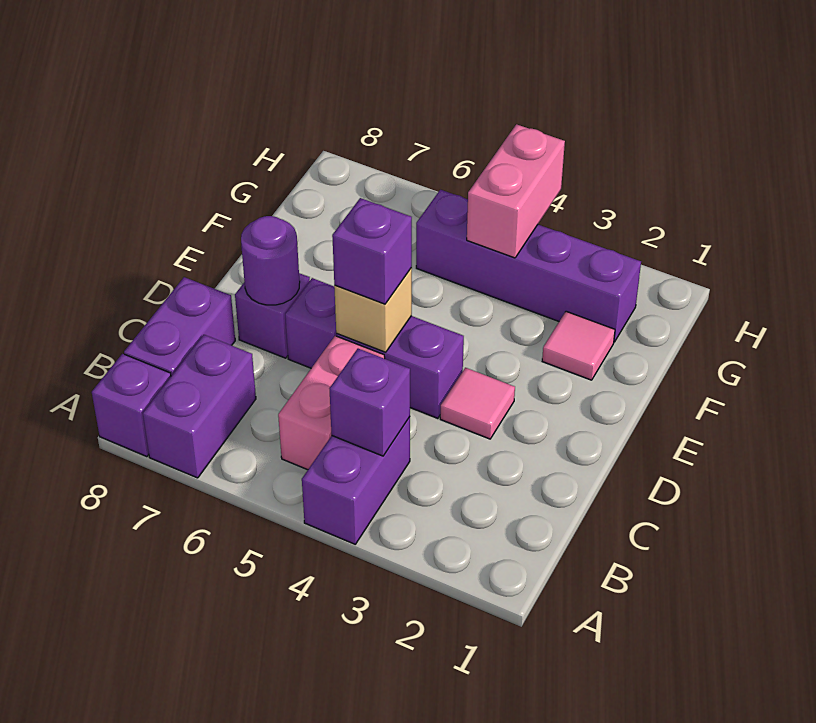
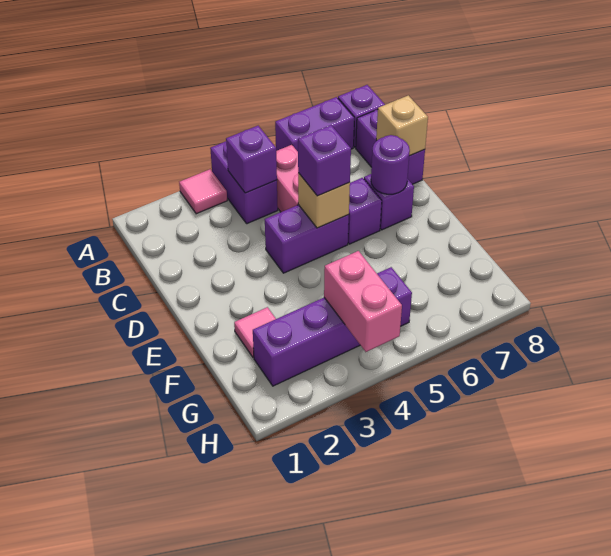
purple brick A7:B7 level 1 -> purple brick A6:A7 level 1
none -> tan brick C8 level 2
pink tile D3 level 1 -> pink tile A3 level 1

